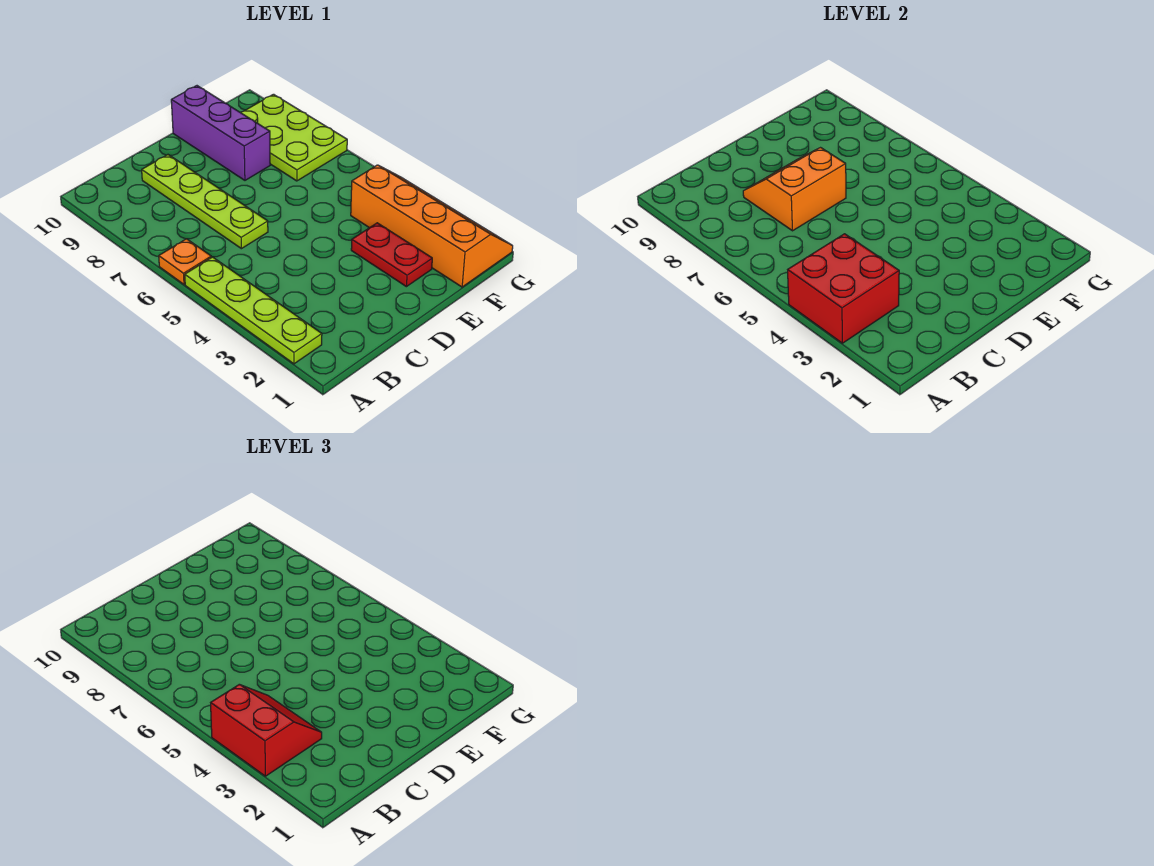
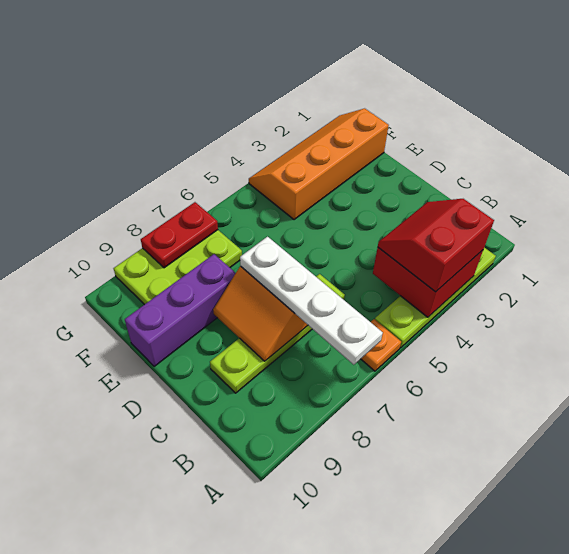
none -> white plate A7:D7 level 3
red plate E2:E3 level 1 -> red plate G7:G8 level 2

